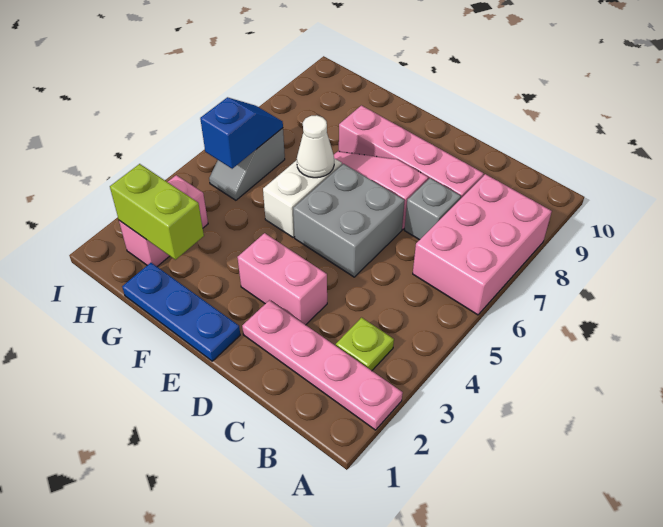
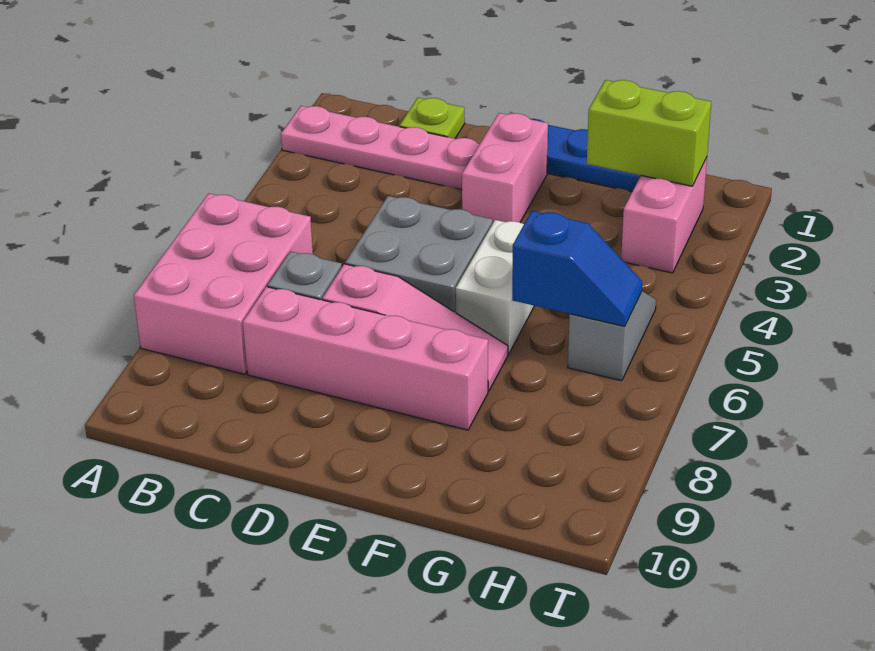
lime plate B3 level 1 -> lime plate C1 level 1
pink brick D3:E3 level 1 -> pink brick E2:E3 level 1
white cone F6 level 2 -> none
blue slope H5:H6 level 2 top 5 -> blue slope G6:H6 level 2 top G

